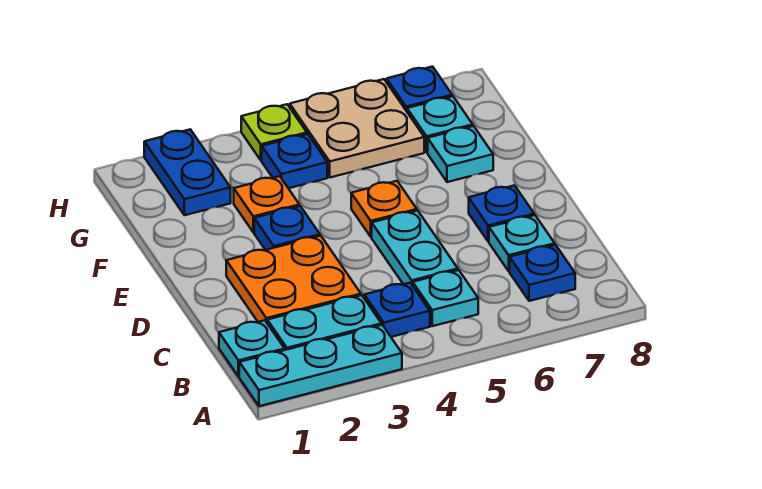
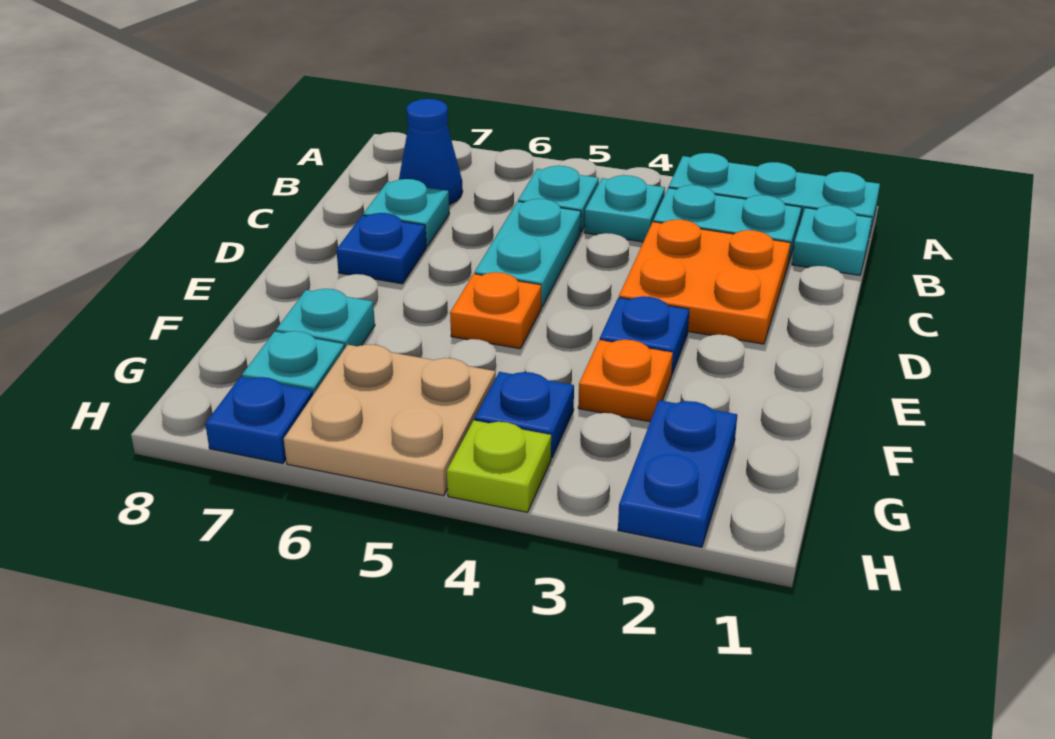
blue plate B4 level 1 -> cyan plate B4 level 1
blue plate B7 level 1 -> blue cone B7 level 1

